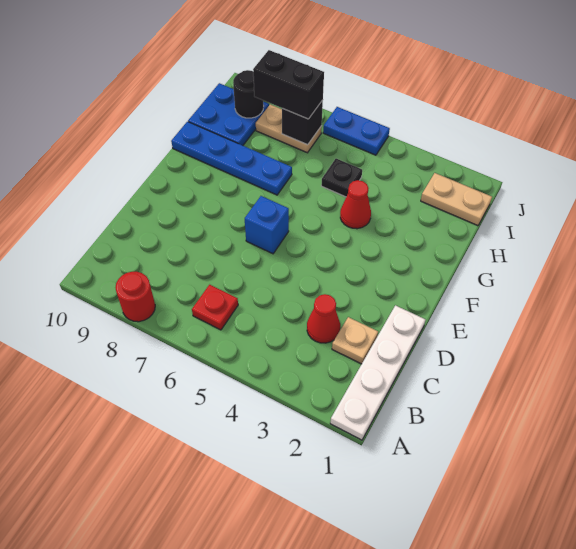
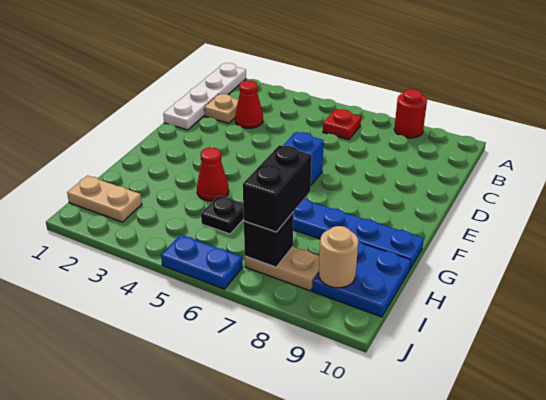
black brick I7:I8 level 3 -> black brick H7:I7 level 3
black round brick I9 level 2 -> tan round brick I9 level 2

